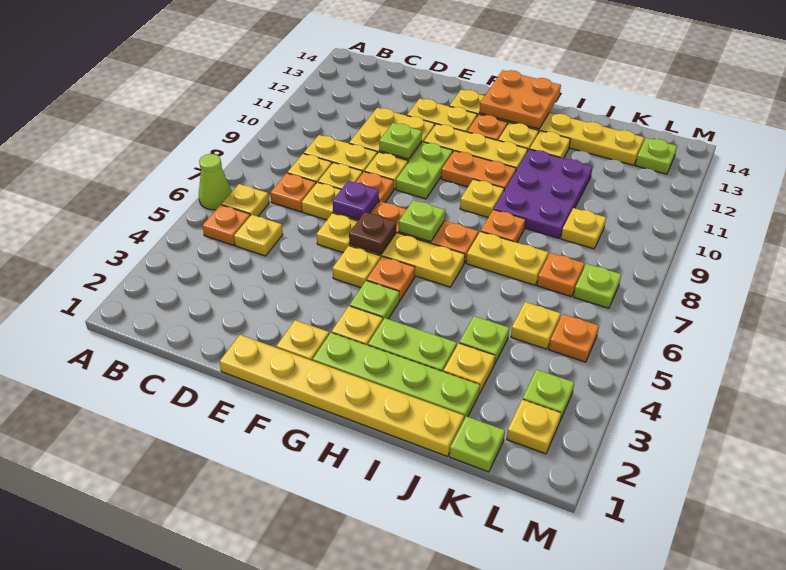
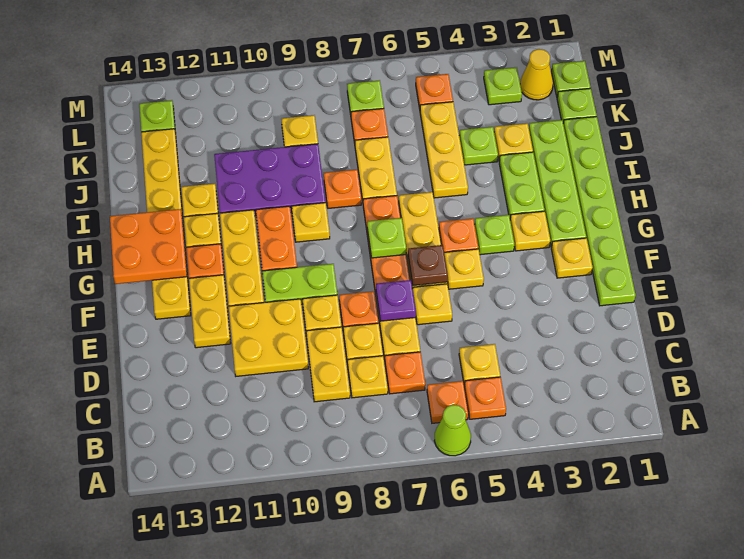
yellow plate B6 level 1 -> orange plate B6 level 1
yellow plate E1:J1 level 1 -> lime plate E1:J1 level 1
lime plate E10 level 2 -> lime plate L1 level 1
yellow plate K5 level 1 -> yellow plate I5:K5 level 1
yellow plate L2 level 1 -> yellow cone L2 level 1

